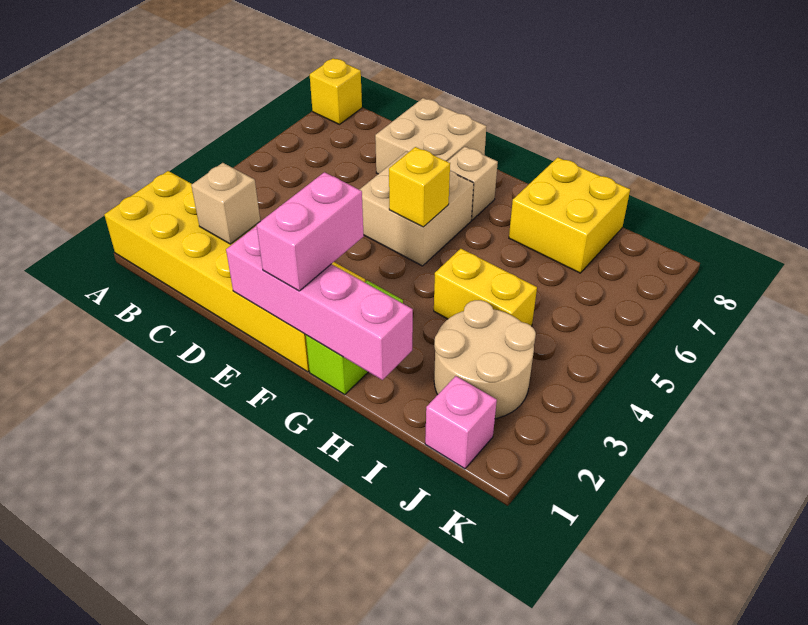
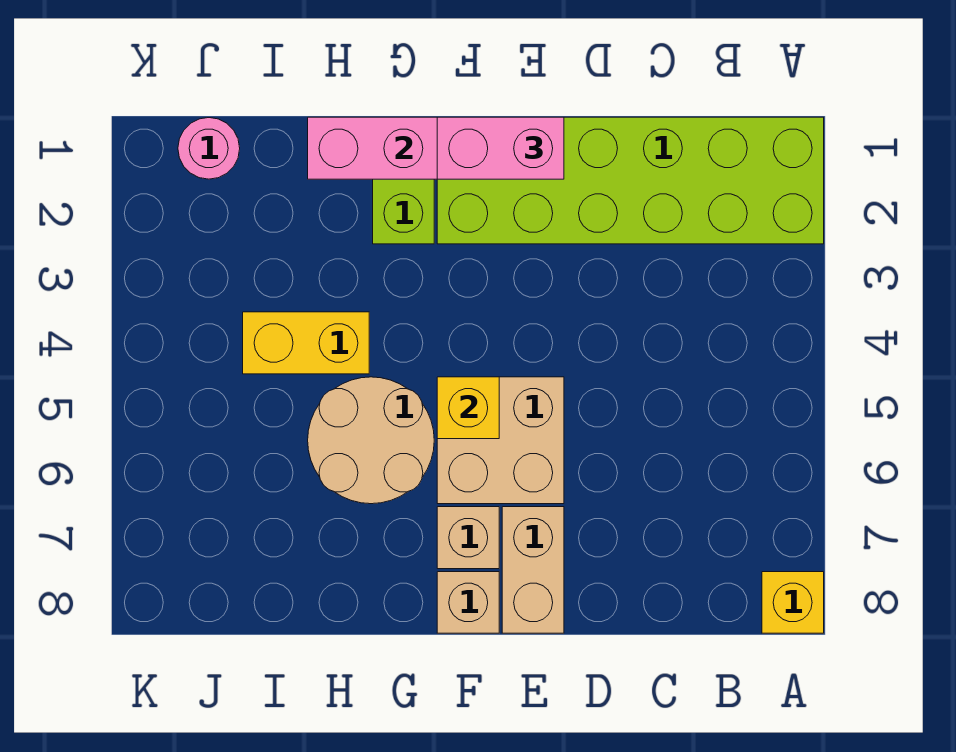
yellow brick A1:F2 level 1 -> lime brick A1:F2 level 1
tan brick C2 level 2 -> tan brick F8 level 1
tan brick D7:E8 level 1 -> tan brick E7:E8 level 1
pink brick F1:F2 level 3 -> pink brick E1:F1 level 3
yellow brick H7:I8 level 1 -> none
tan round brick I2:J3 level 1 -> tan round brick G5:H6 level 1
pink brick J1 level 1 -> pink round brick J1 level 1

